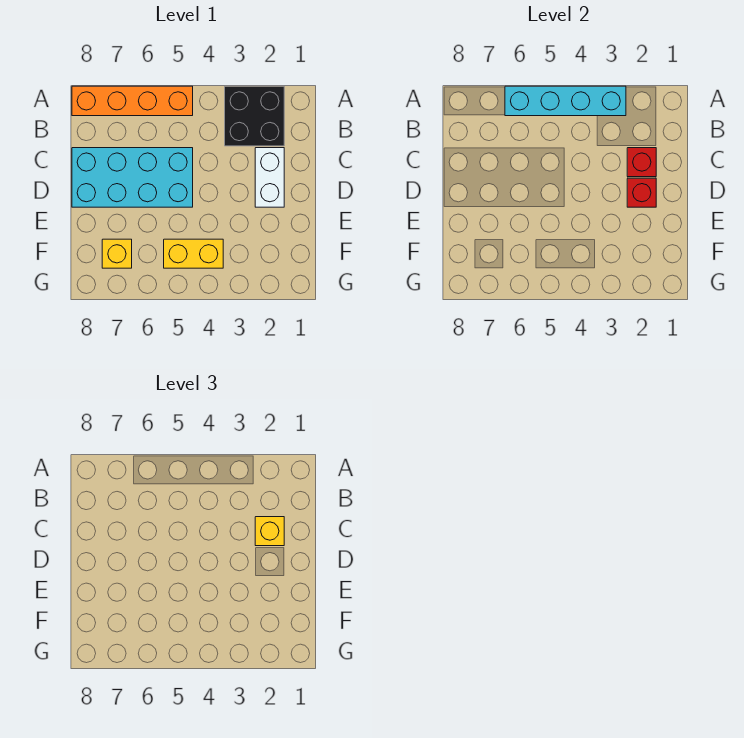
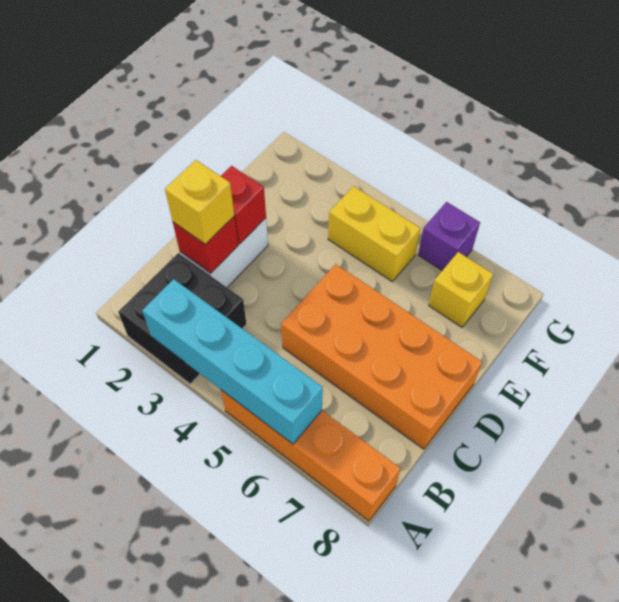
cyan brick C5:D8 level 1 -> orange brick C5:D8 level 1
none -> purple brick G6 level 1

